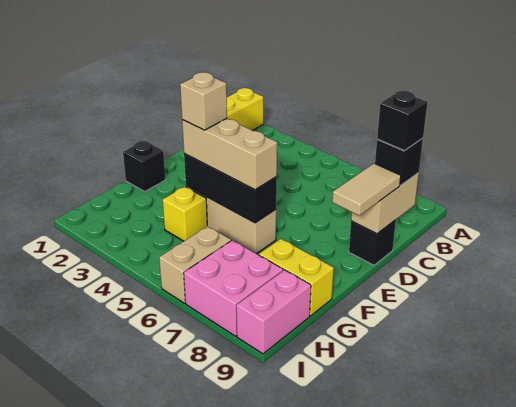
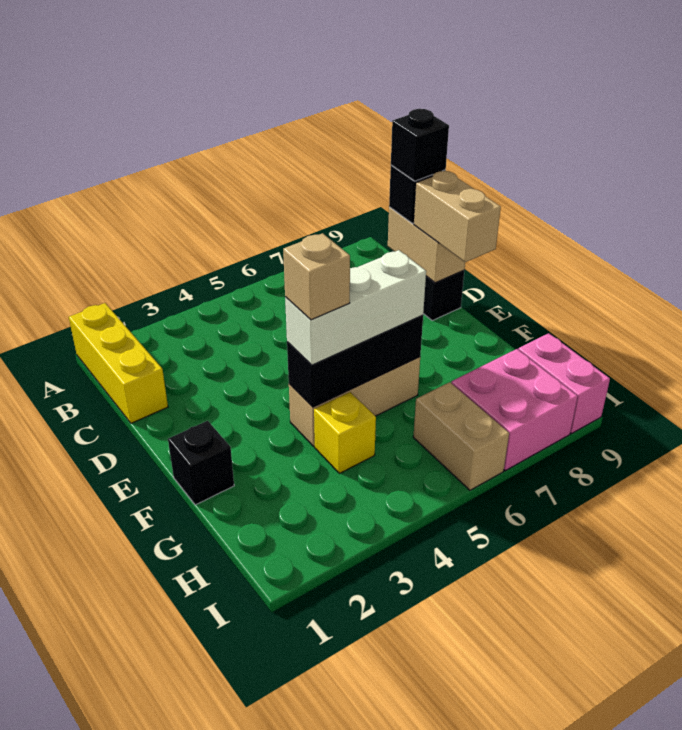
tan tile D9:E9 level 3 -> tan brick D9:E9 level 3
tan brick F4:F6 level 3 -> white brick F4:F6 level 3
yellow brick G8:G9 level 1 -> none

